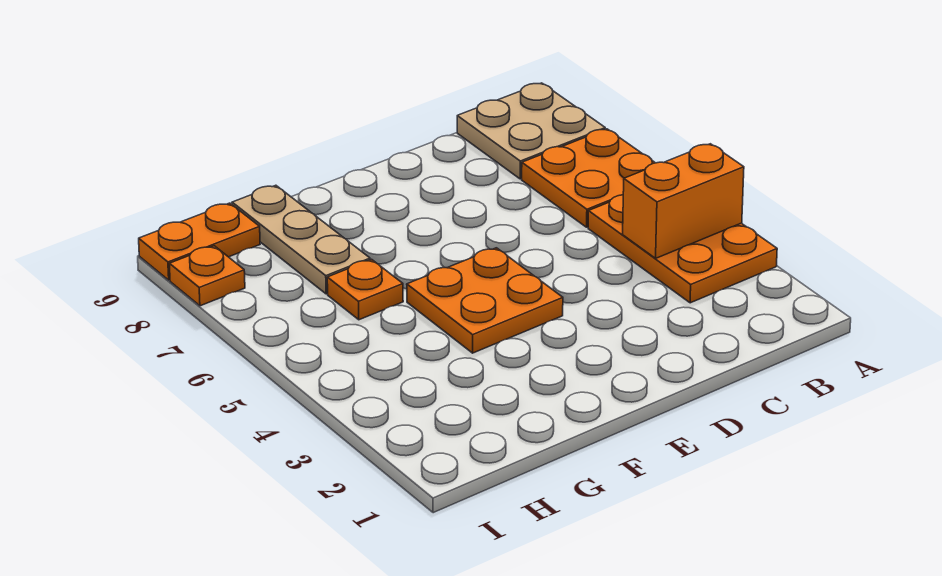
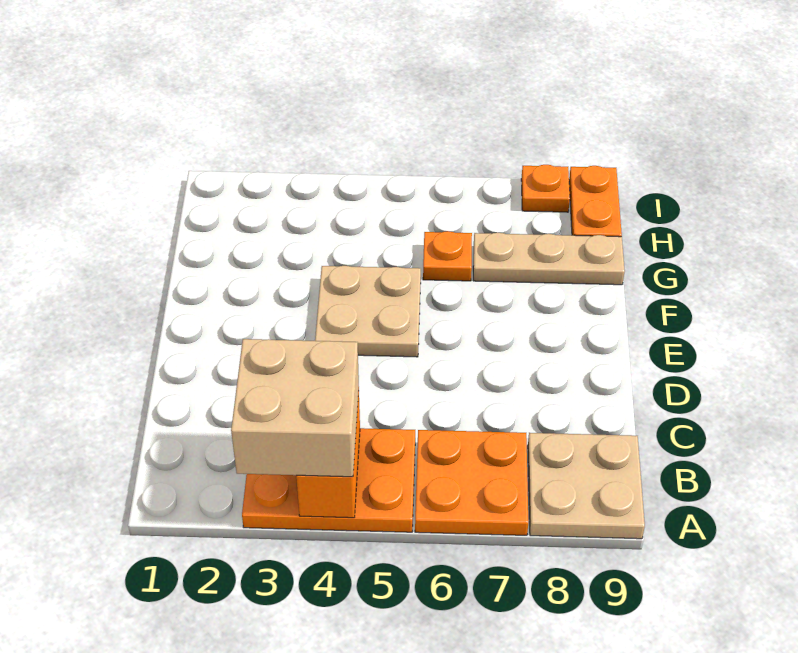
none -> tan brick A3:B4 level 3
orange plate E4:F5 level 1 -> tan plate E4:F5 level 1

